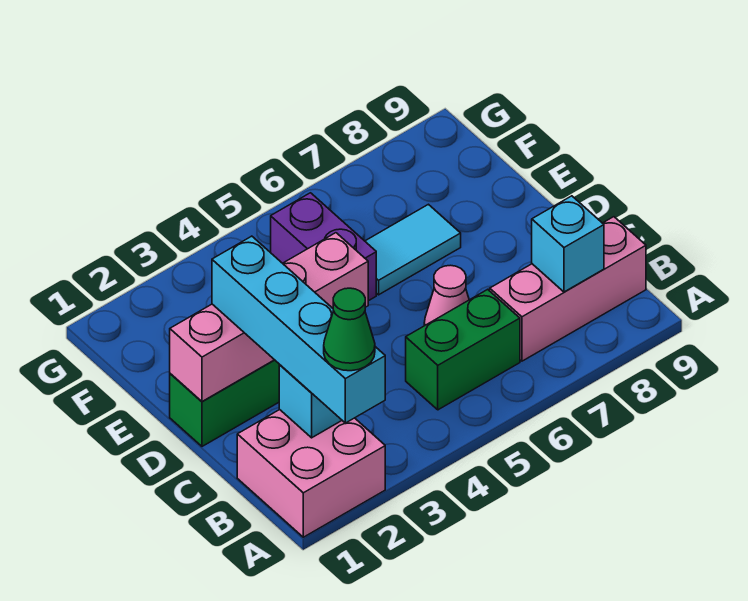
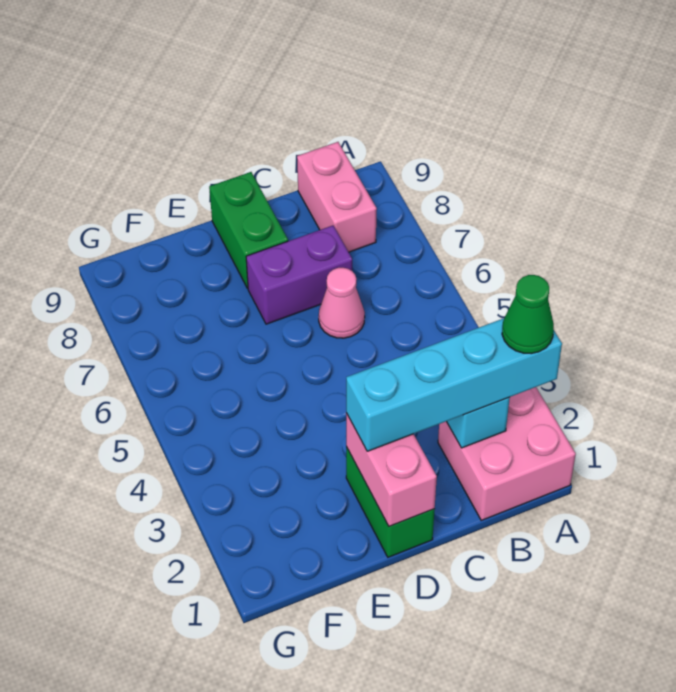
green brick B5:B6 level 1 -> green brick D8:D9 level 1
pink brick B7:B9 level 1 -> pink brick B8:B9 level 1
cyan brick B8 level 2 -> none
pink brick D1:D4 level 2 -> pink brick D1:D2 level 2
purple brick E5:F5 level 1 -> purple brick C7:D7 level 1
cyan tile E6:E7 level 1 -> none

